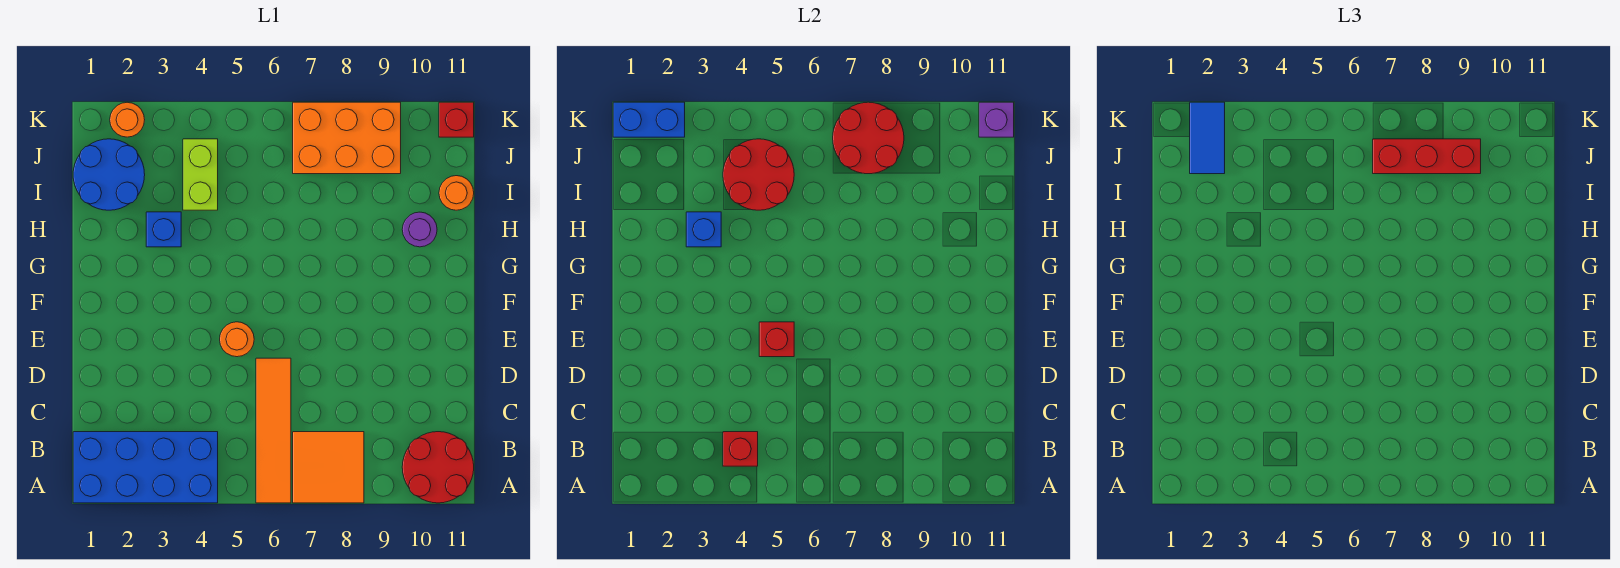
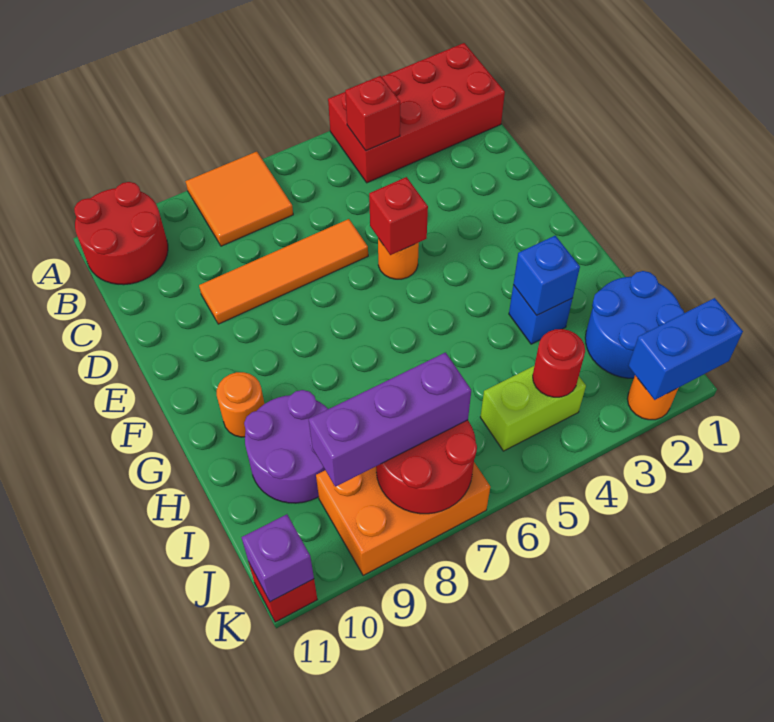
blue brick A1:B4 level 1 -> red brick A1:B4 level 1
orange tile A6:D6 level 1 -> orange tile D6:D9 level 1
purple round brick H10 level 1 -> purple round brick H9:I10 level 1
lime brick I4:J4 level 1 -> lime brick J4:J5 level 1
red round brick I4:J5 level 2 -> red round brick J4 level 2
orange round brick I11 level 1 -> orange round brick G10 level 1
blue tile J2:K2 level 3 -> none
red brick J7:J9 level 3 -> purple brick J7:J9 level 3

